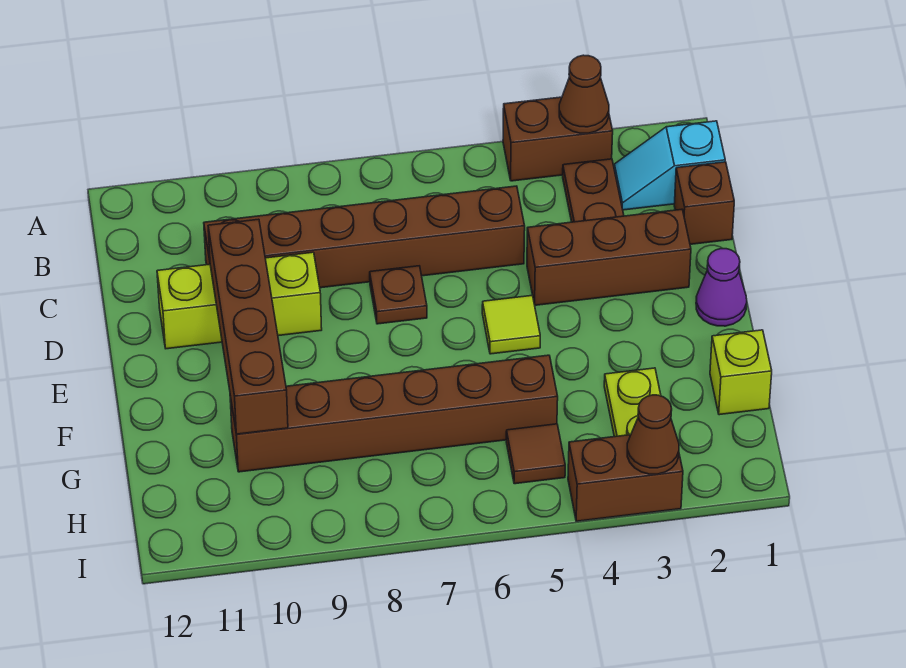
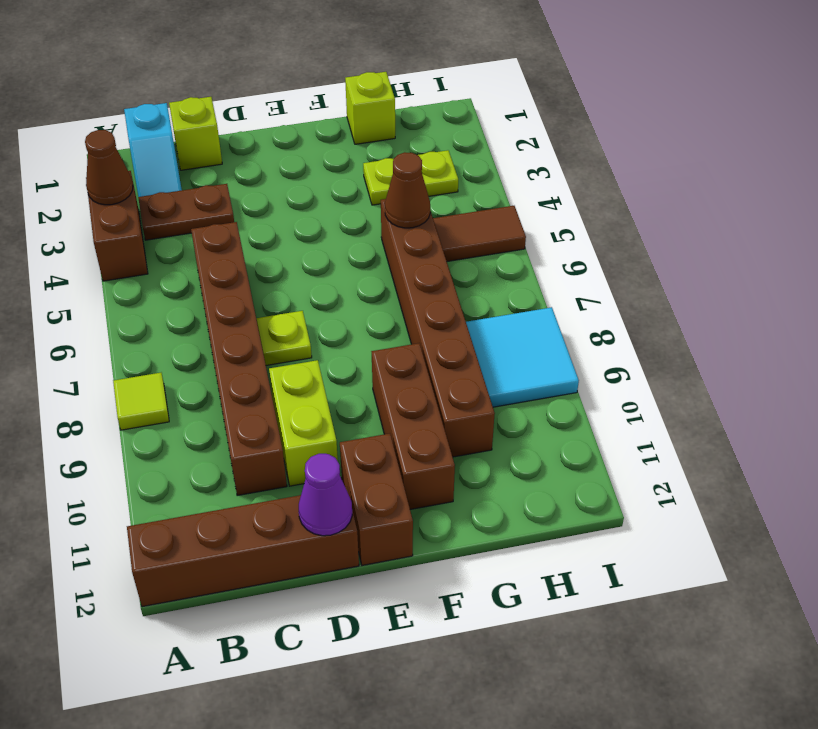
brown brick C1 level 1 -> lime brick C1 level 1
brown brick D2:D4 level 1 -> brown brick F9:F11 level 1
brown plate D7 level 1 -> lime plate D7 level 1
lime brick D9:D11 level 1 -> lime brick D9:D10 level 1
brown brick D10:G10 level 2 -> brown brick A12:D12 level 1
purple cone E1 level 1 -> purple cone D12 level 2
lime tile E5 level 1 -> lime tile A8 level 1
brown tile H5 level 1 -> brown tile H5:I5 level 1
none -> cyan tile H8:I9 level 1
brown brick I3:I4 level 1 -> brown brick E11:E12 level 1
brown cone I3 level 2 -> brown cone G5 level 2

